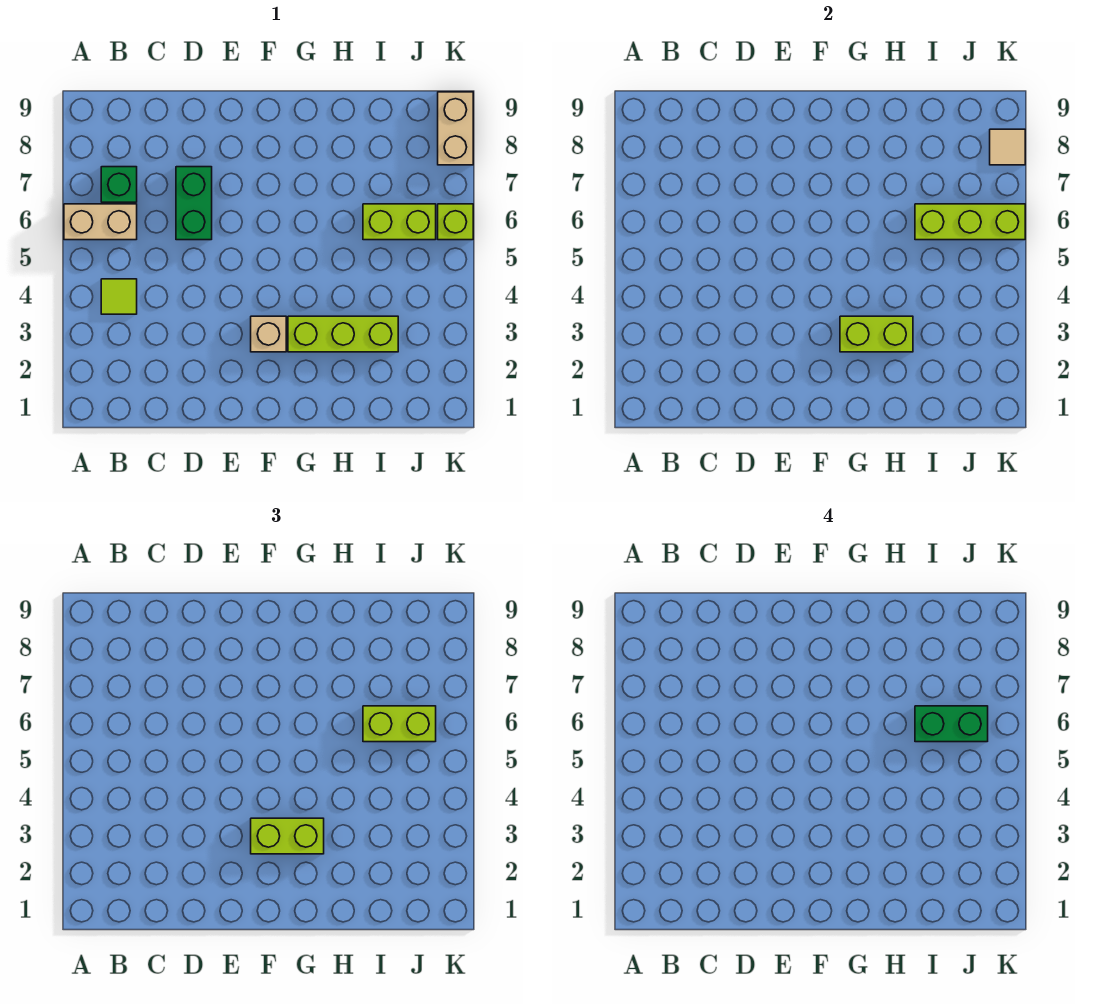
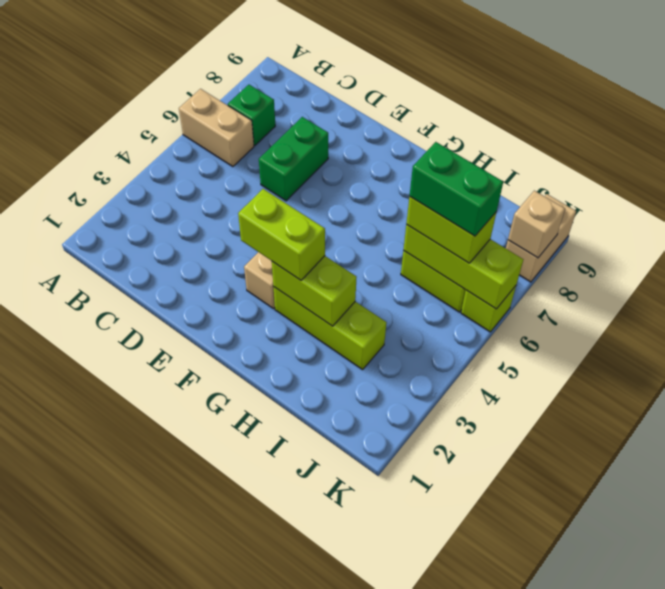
lime tile B4 level 1 -> none
tan tile K8 level 2 -> tan brick K8 level 2

